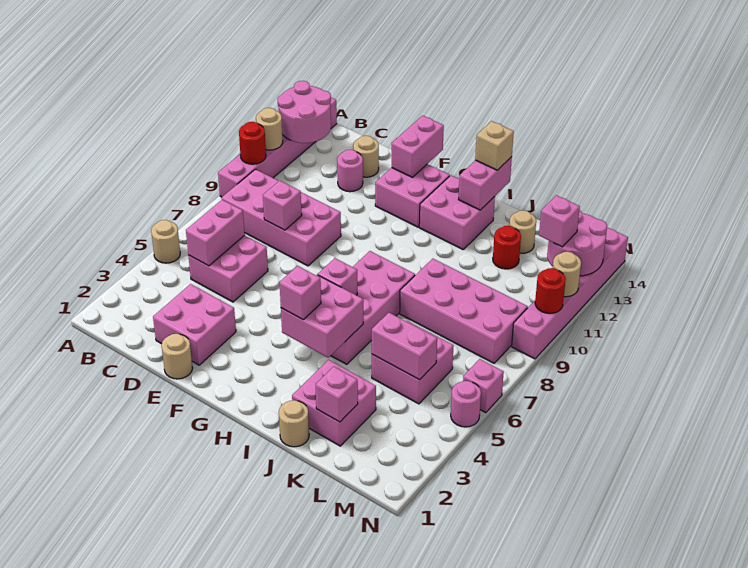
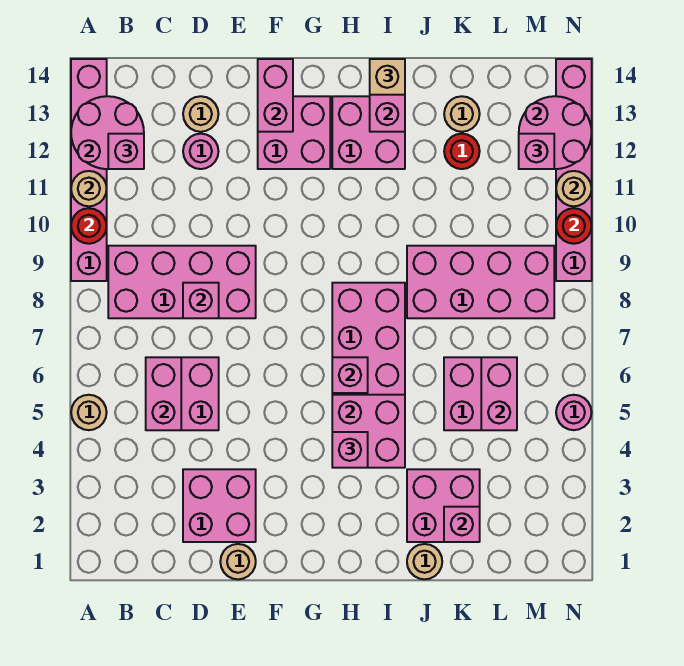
pink brick K5:L5 level 2 -> pink brick L5:L6 level 2
pink brick N6 level 1 -> pink brick B12 level 3

